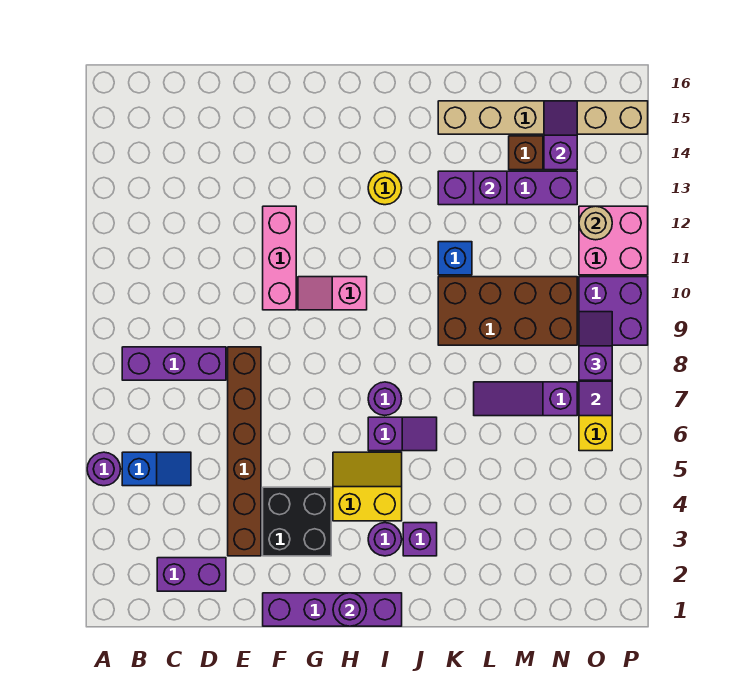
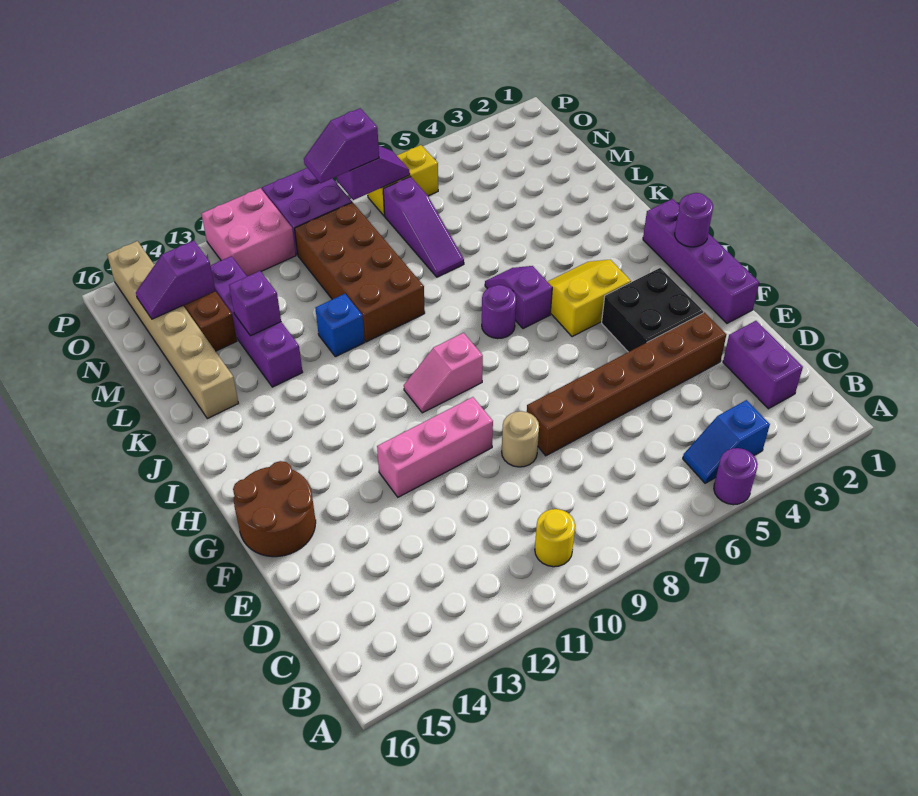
blue slope B5:C5 level 1 top B -> blue slope B4:B5 level 1 top 4
purple brick B8:D8 level 1 -> none
none -> brown round brick F15:G16 level 1
pink slope G10:H10 level 1 top H -> pink slope H9:H10 level 1 top 9
yellow slope H4:I5 level 1 top 4 -> yellow slope H4:I5 level 1 top H
purple round brick I3 level 1 -> none
yellow round brick I13 level 1 -> yellow round brick B10 level 1
purple brick J3 level 1 -> none
tan round brick O12 level 2 -> tan round brick E9 level 1

